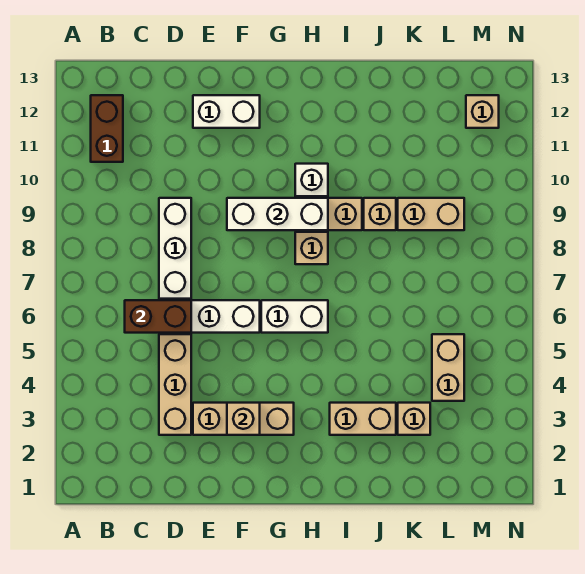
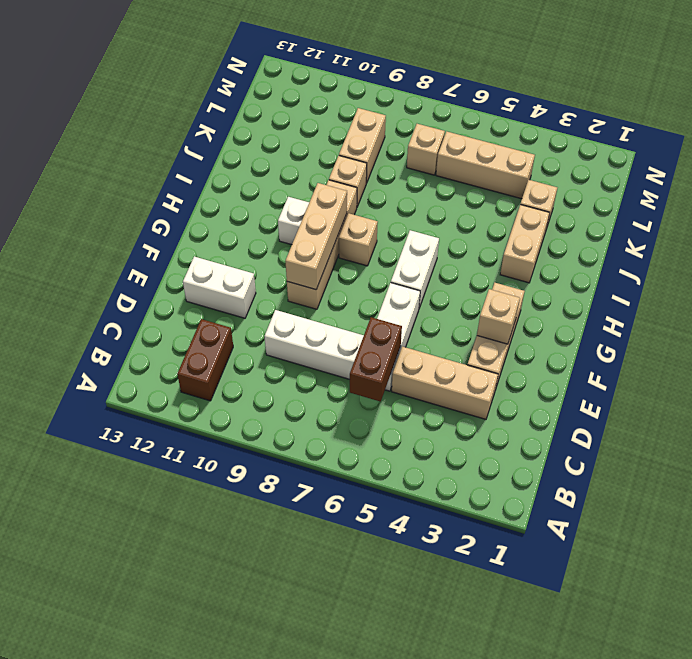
brown brick B11:B12 level 1 -> brown brick B11:C11 level 1
white brick E12:F12 level 1 -> white brick E11:E12 level 1
white brick F9:H9 level 2 -> tan brick F9:H9 level 2
tan brick L4:L5 level 1 -> tan brick L4:L6 level 1
tan brick M12 level 1 -> tan brick L7 level 1

